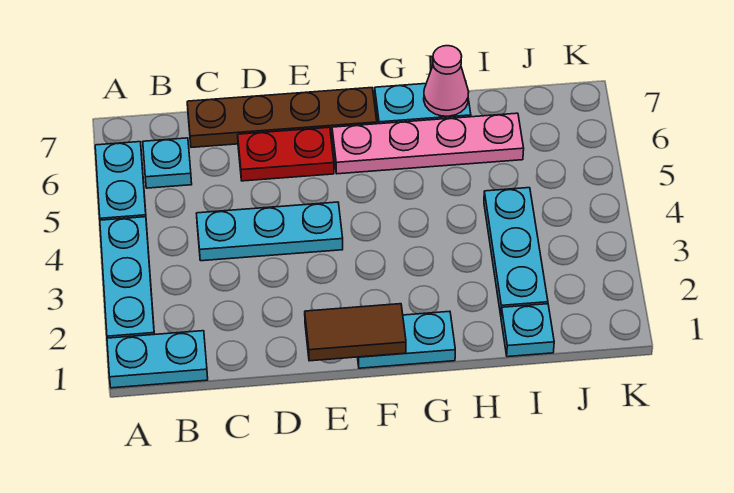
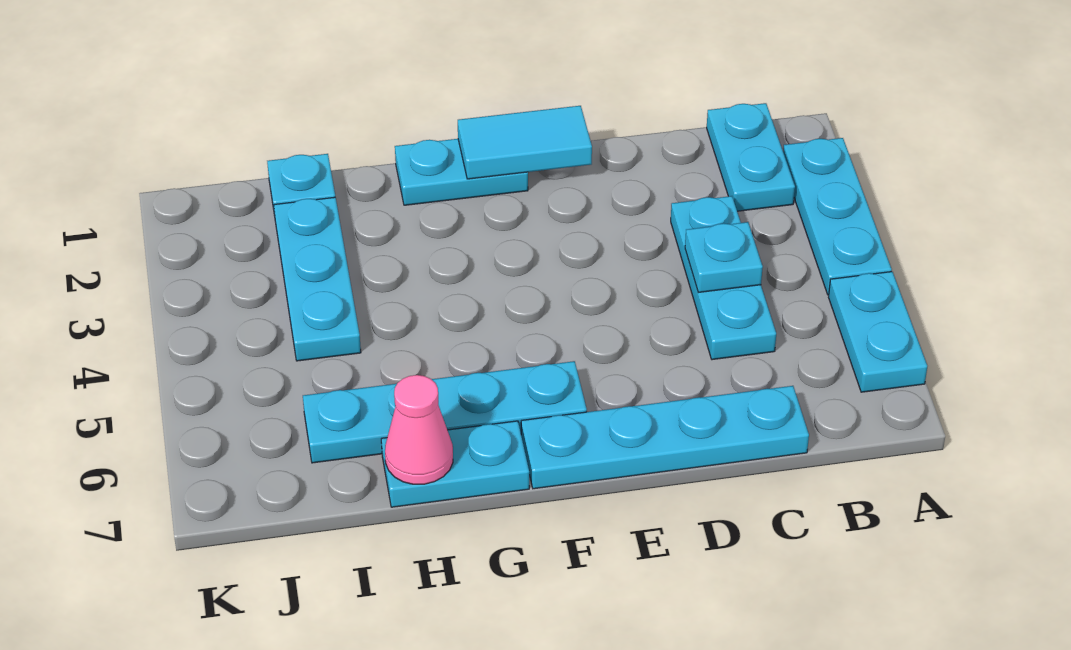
cyan plate A1:B1 level 1 -> cyan plate B1:B2 level 1
cyan plate B6 level 1 -> cyan plate C4 level 2
cyan plate C4:E4 level 1 -> cyan plate C3:C5 level 1
brown plate C7:F7 level 1 -> cyan plate C7:F7 level 1
red plate D6:E6 level 1 -> none
brown tile E1:F1 level 2 -> cyan tile E1:F1 level 2
pink plate F6:I6 level 1 -> cyan plate F6:I6 level 1

